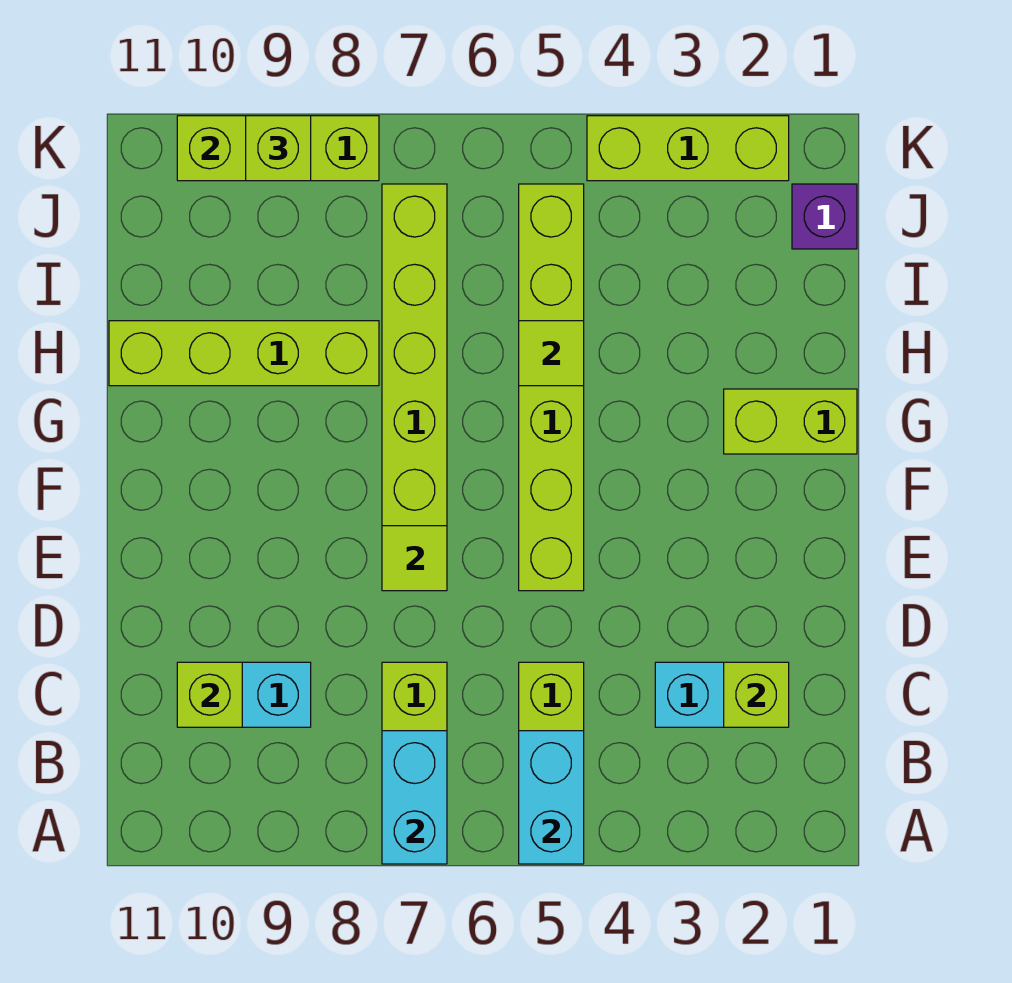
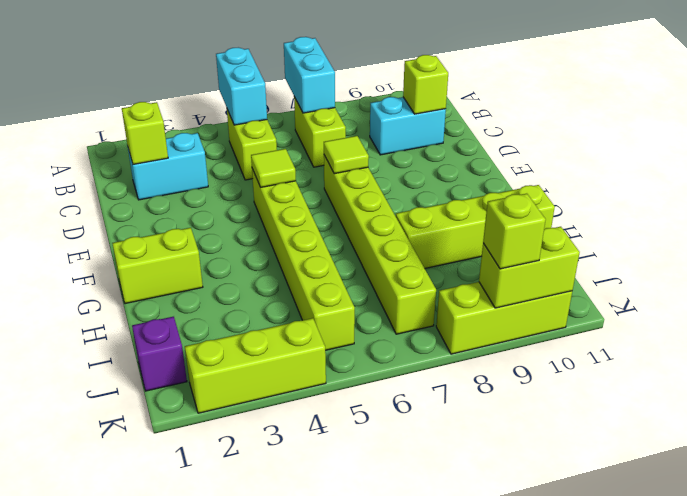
lime tile H5 level 2 -> lime tile E5 level 2

